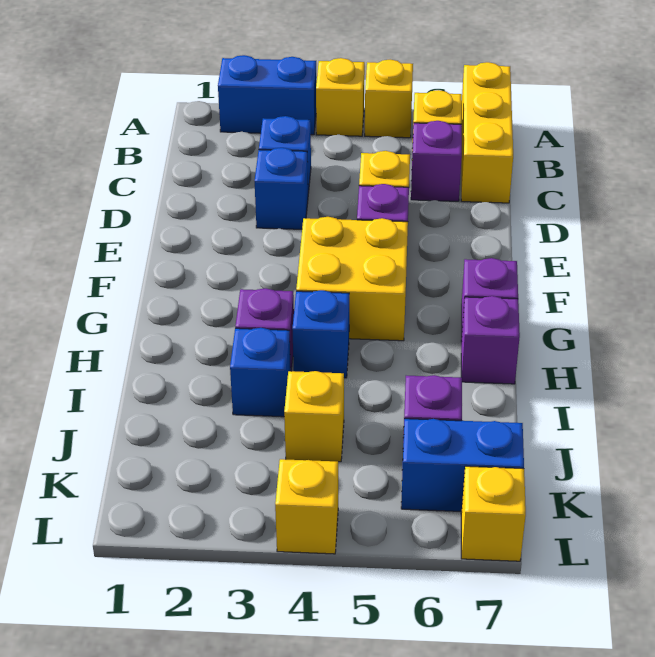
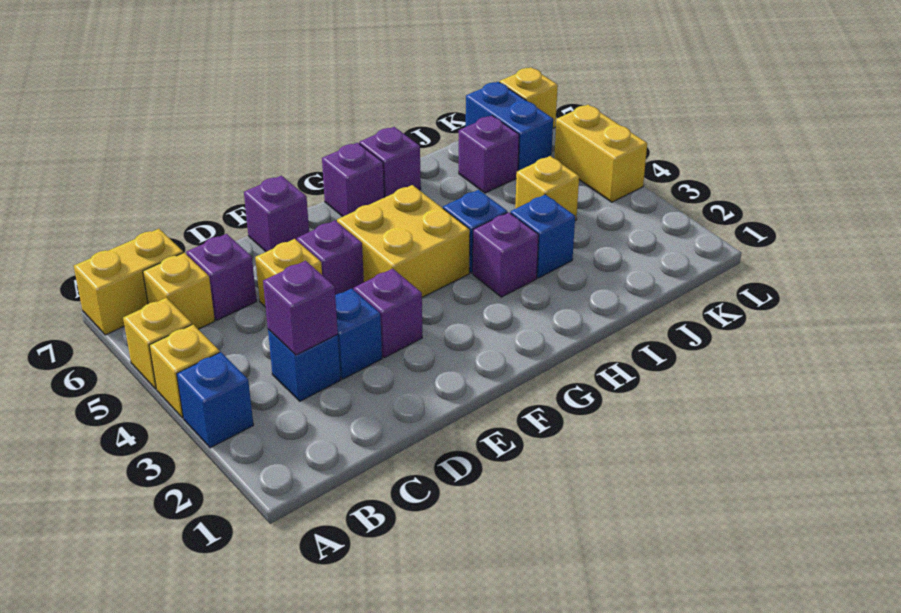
blue brick A2:A3 level 1 -> blue brick A3 level 1
yellow brick A7:C7 level 1 -> yellow brick A7:B7 level 1
none -> purple brick C3 level 2
none -> purple brick E3 level 1
none -> purple brick E7 level 1
yellow brick L4 level 1 -> yellow brick L4:L5 level 1

